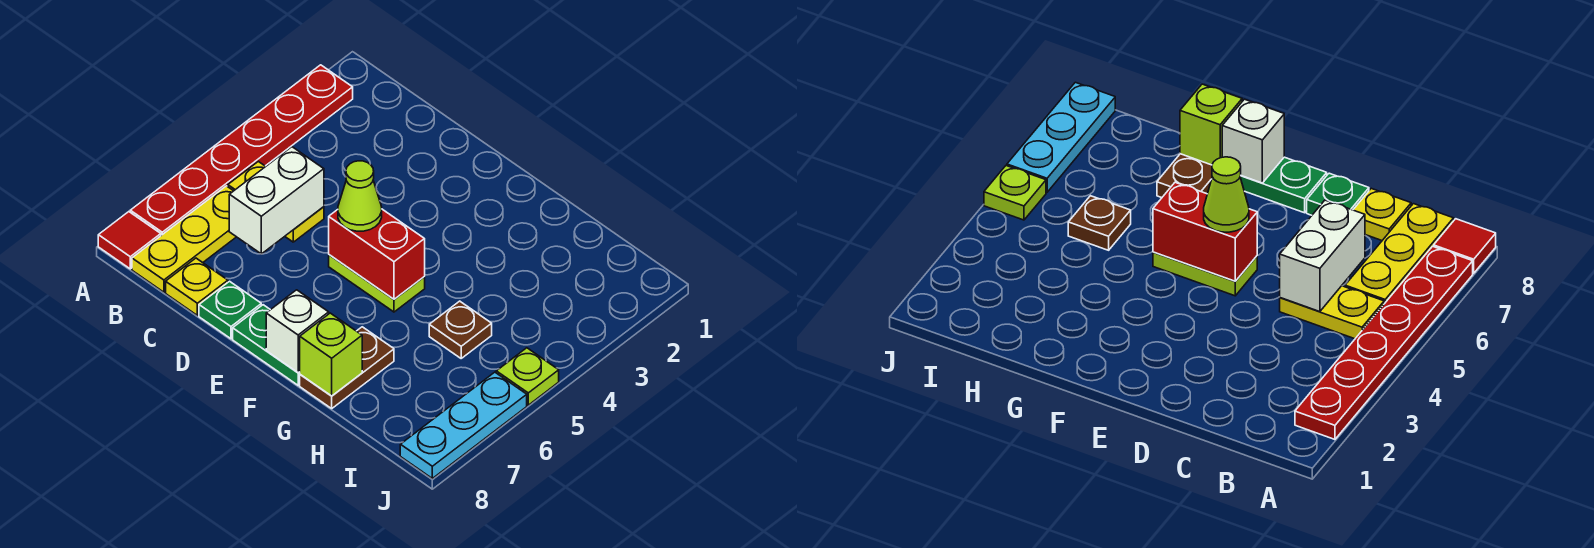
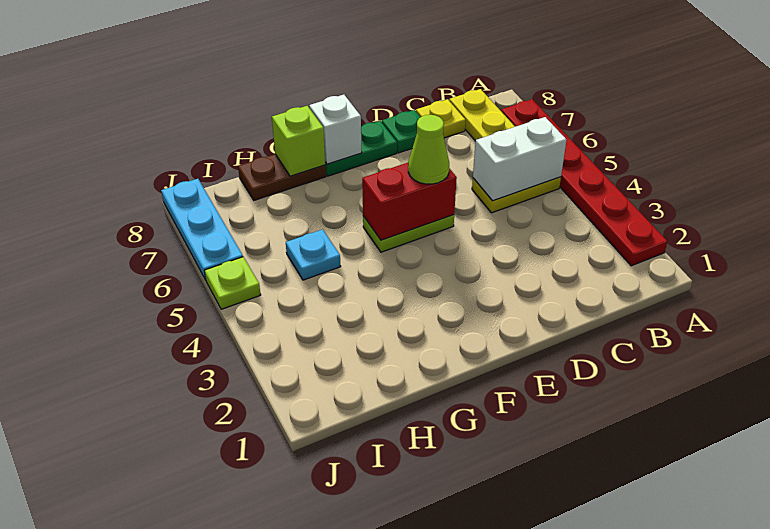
red tile A8 level 1 -> none
white brick C5:C6 level 2 -> white brick B5:C5 level 2
brown plate G7:G8 level 1 -> brown plate G8:H8 level 1
brown plate H5 level 1 -> cyan plate H5 level 1

